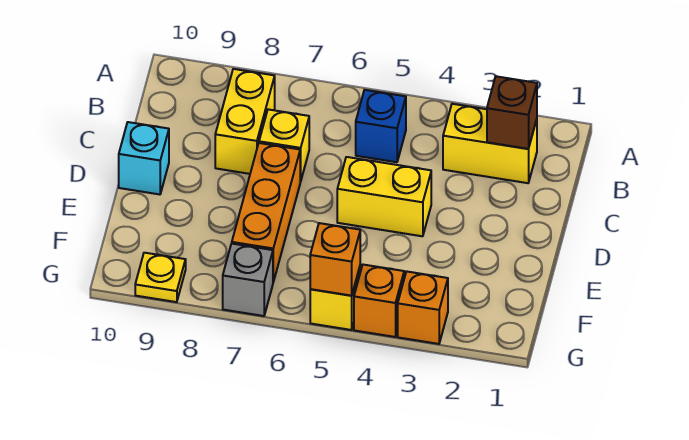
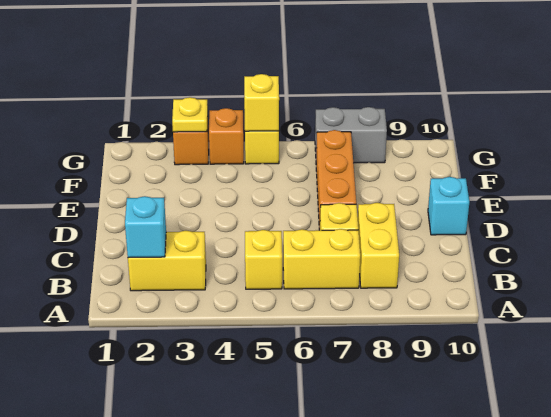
brown brick B2 level 2 -> cyan brick B2 level 2
blue brick B5 level 1 -> yellow brick B5 level 1
yellow brick D4:D5 level 1 -> yellow brick B6:B7 level 1
orange brick G5 level 2 -> yellow brick G5 level 2
grey brick G7 level 1 -> grey brick G7:G8 level 1
yellow plate G9 level 1 -> yellow plate G3 level 2

